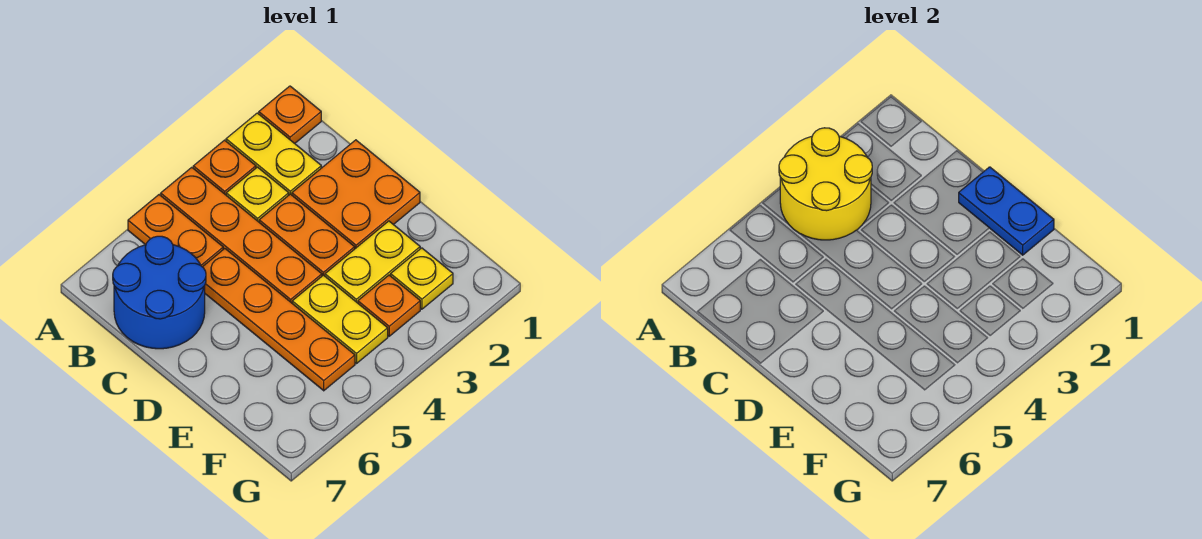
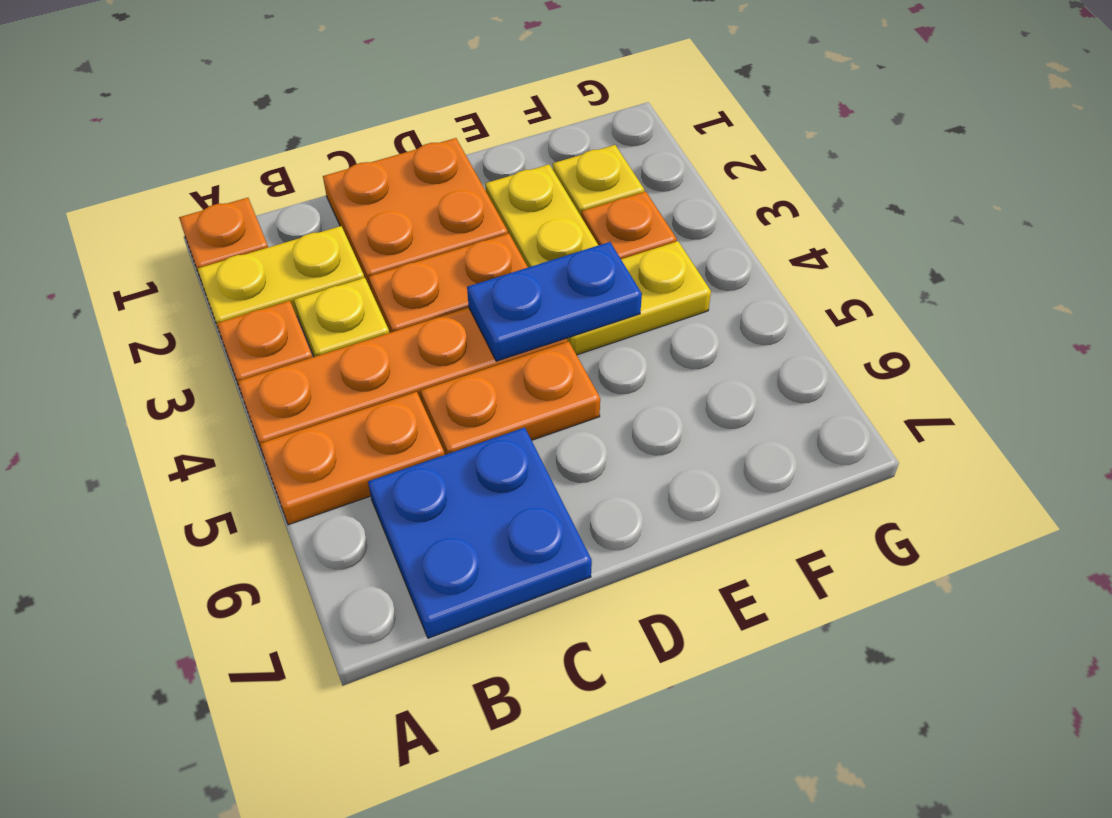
yellow round brick A3:B4 level 2 -> none
blue round brick B6:C7 level 1 -> blue plate B6:C7 level 1
orange plate C5:F5 level 1 -> orange plate C5:D5 level 1
blue plate D1:E1 level 2 -> blue plate D4:E4 level 2

